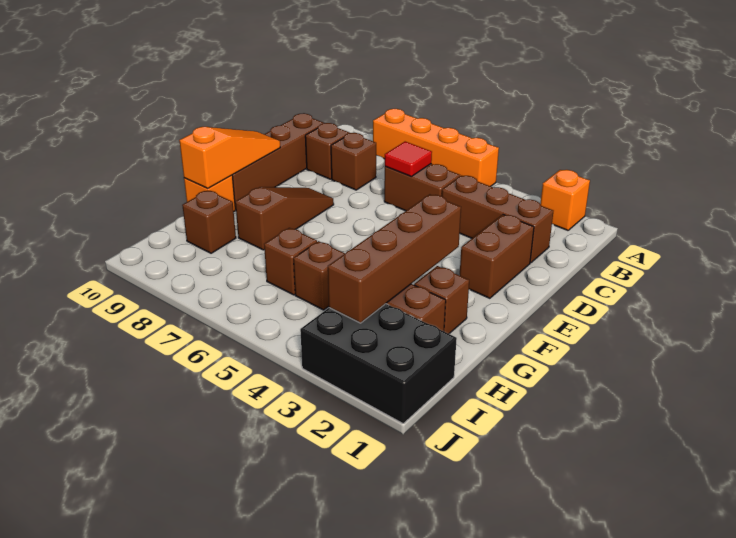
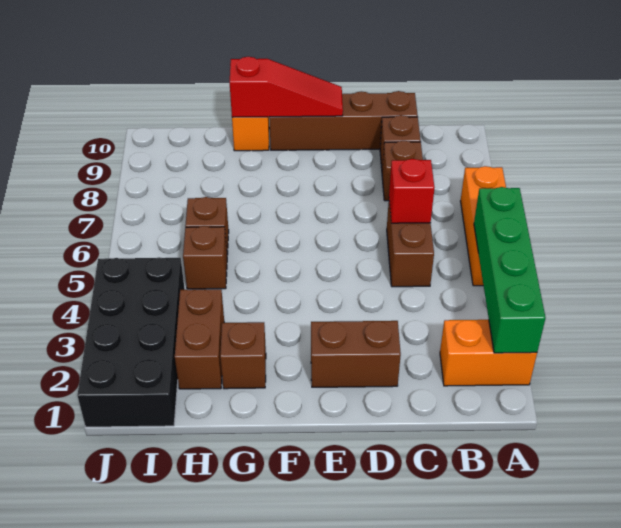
orange brick A2 level 1 -> orange brick A2:B2 level 1
none -> green brick A2:A5 level 2
orange brick A5:A8 level 1 -> orange brick A5:A7 level 1
brown brick C2:C4 level 1 -> none
red tile C6 level 2 -> red brick C6 level 2
brown slope E8:G8 level 1 top G -> none
orange slope E10:G10 level 2 top G -> red slope E10:G10 level 2 top G
brown brick F3:I3 level 2 -> none
brown brick H9 level 1 -> none
black brick I1:J3 level 1 -> black brick I1:J4 level 1

